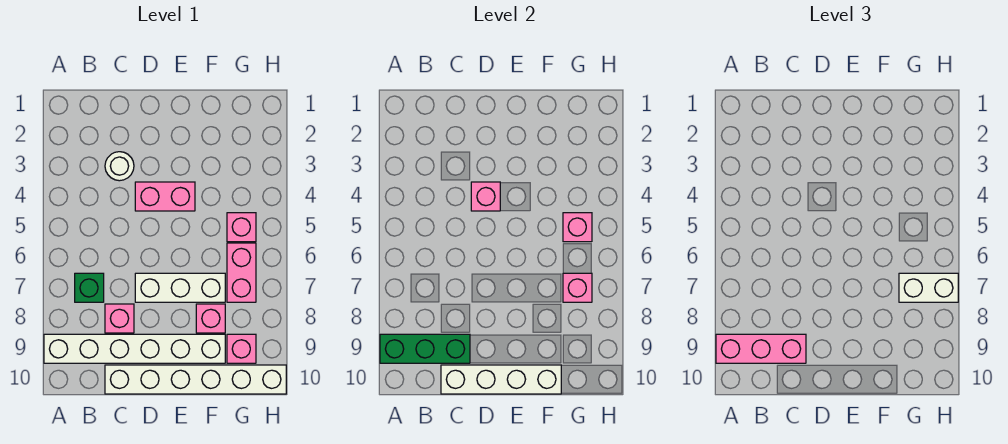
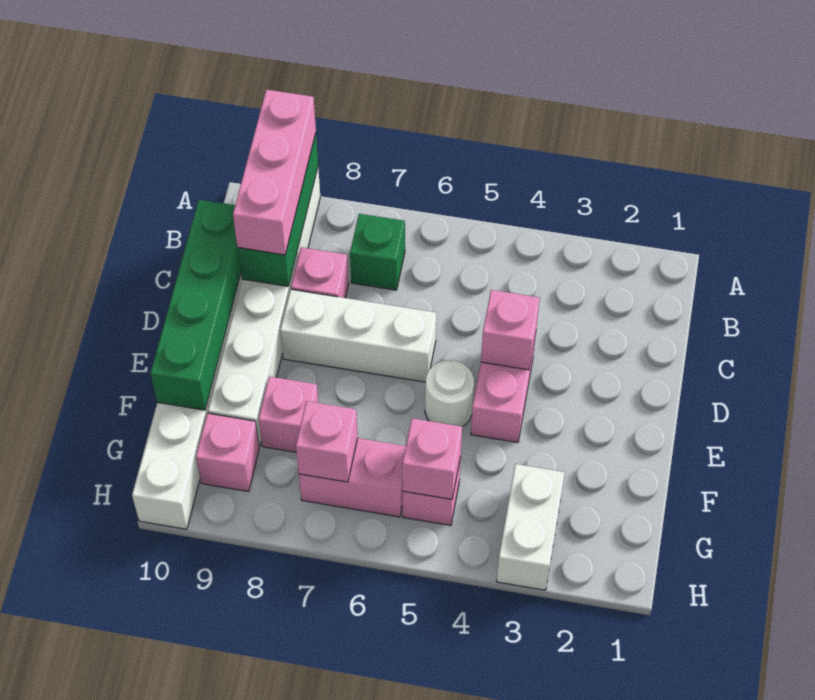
white round brick C3 level 1 -> white round brick E5 level 1
white brick C10:F10 level 2 -> green brick C10:F10 level 2
white brick D7:F7 level 1 -> white brick D6:D8 level 1
white brick G7:H7 level 3 -> white brick G3:H3 level 1

